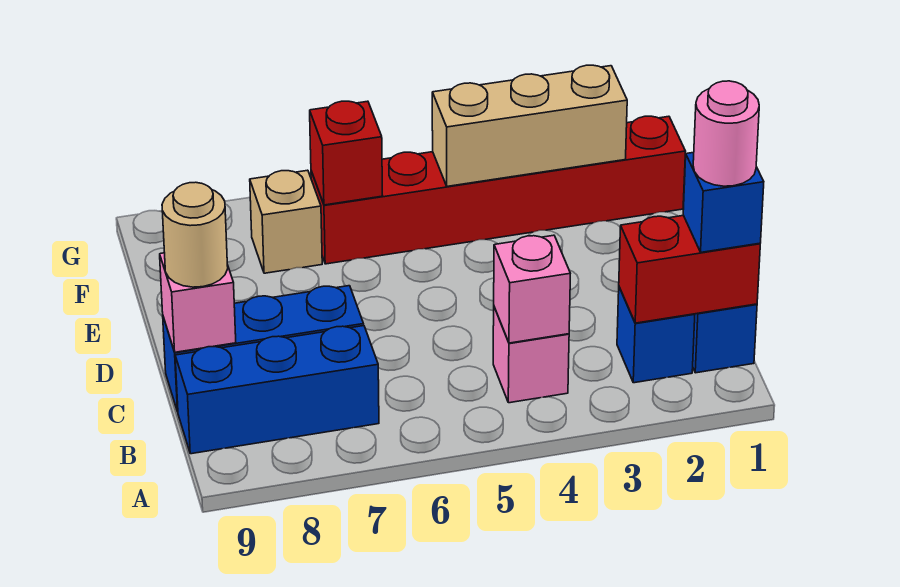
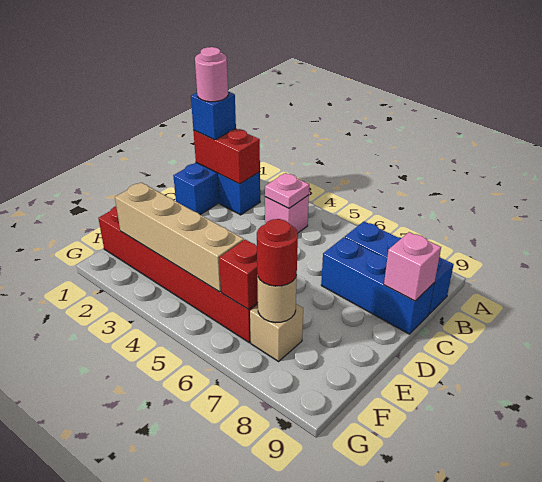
pink brick B4 level 2 -> pink plate B4 level 2
tan round brick C9 level 3 -> tan round brick F7 level 2
tan brick F2:F4 level 2 -> tan brick F2:F5 level 2
none -> red round brick F7 level 3

